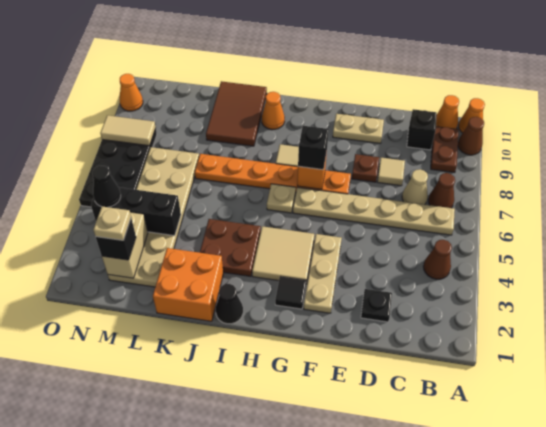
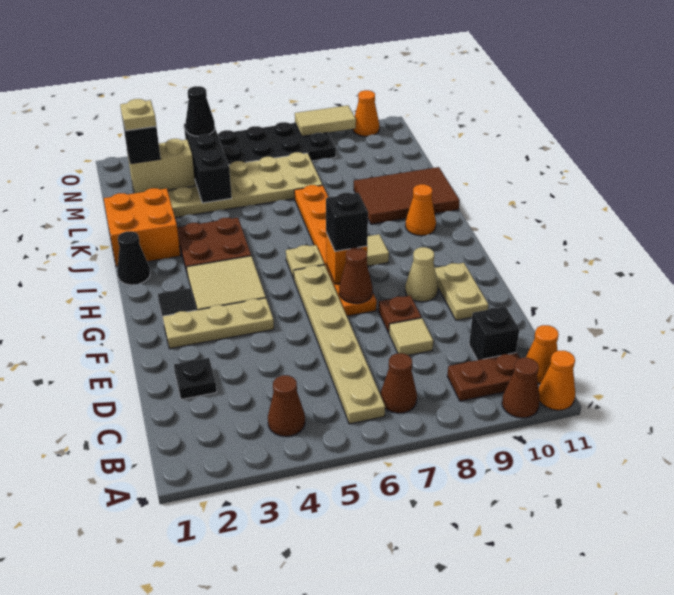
tan cone C7 level 1 -> tan cone F9 level 1
none -> brown cone F7 level 2
tan tile N8:O8 level 2 -> tan tile O8:O9 level 2

